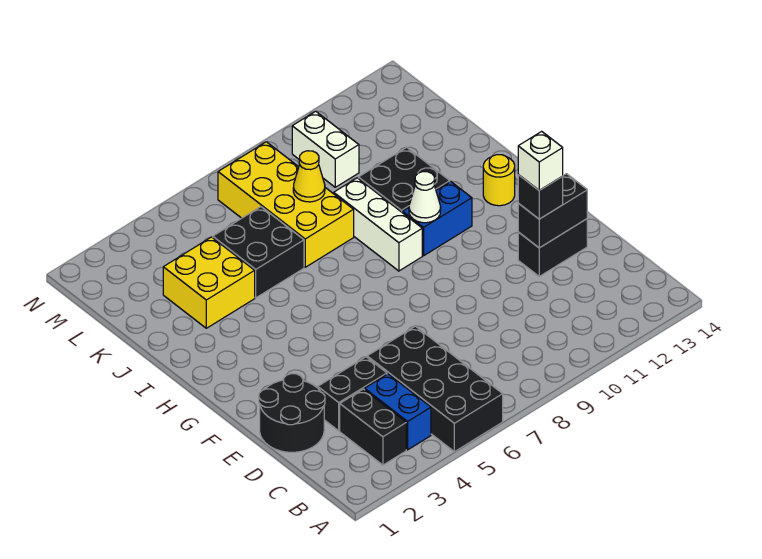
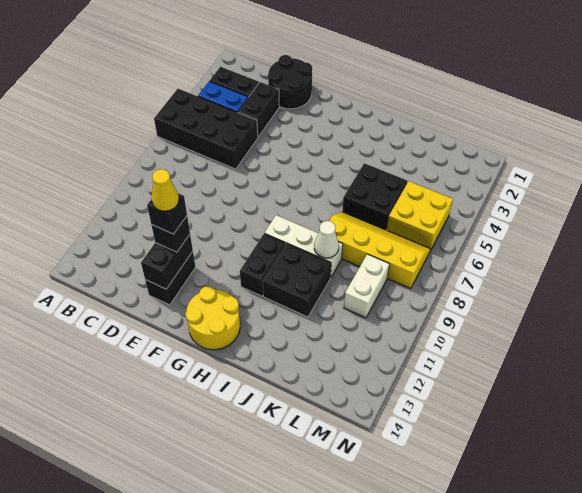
white brick E12 level 4 -> black brick E12 level 4
blue brick H10:H11 level 1 -> black brick H10:H11 level 1
white cone H10 level 2 -> white cone J9 level 2
yellow round brick H13 level 1 -> yellow round brick G13:H14 level 1
yellow brick J3:K4 level 1 -> yellow brick L5:M6 level 1
yellow brick J7:M8 level 1 -> yellow slope J7:M8 level 1 top 8
yellow cone K8 level 2 -> yellow cone E12 level 5
white brick L10:M10 level 1 -> white brick L9:L10 level 1

